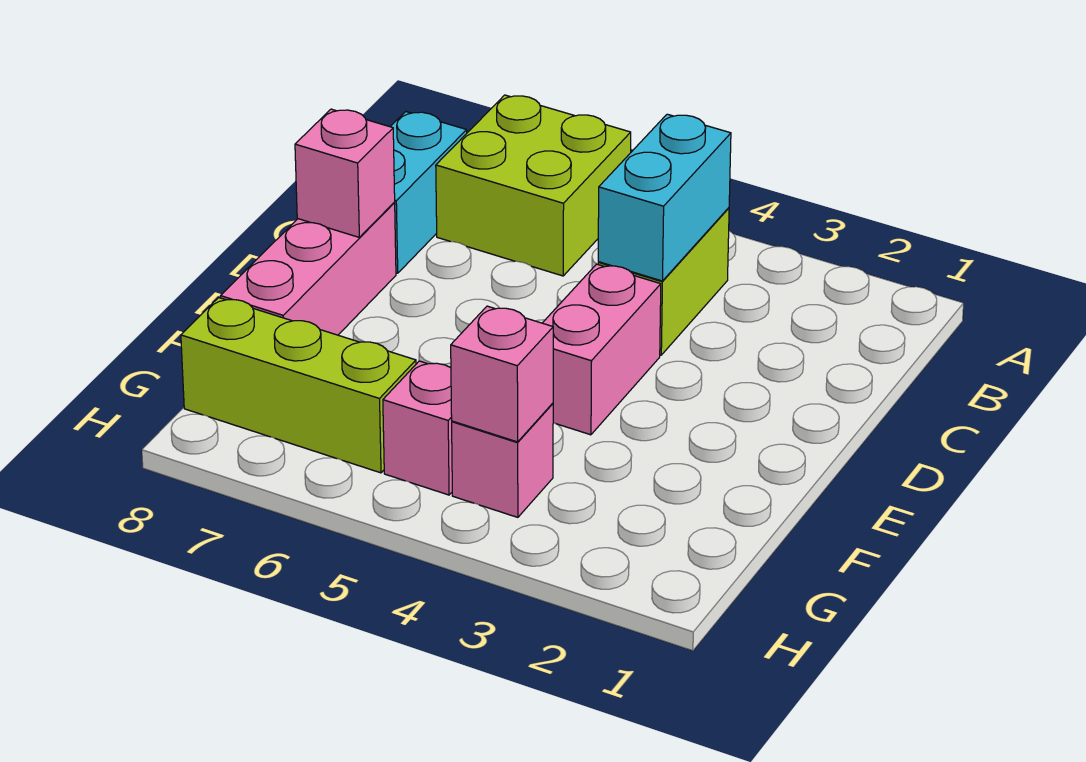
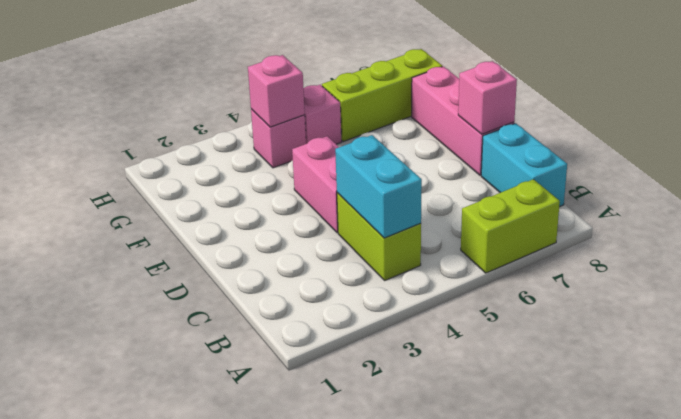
lime brick A6:B7 level 1 -> lime brick A6:A7 level 1

